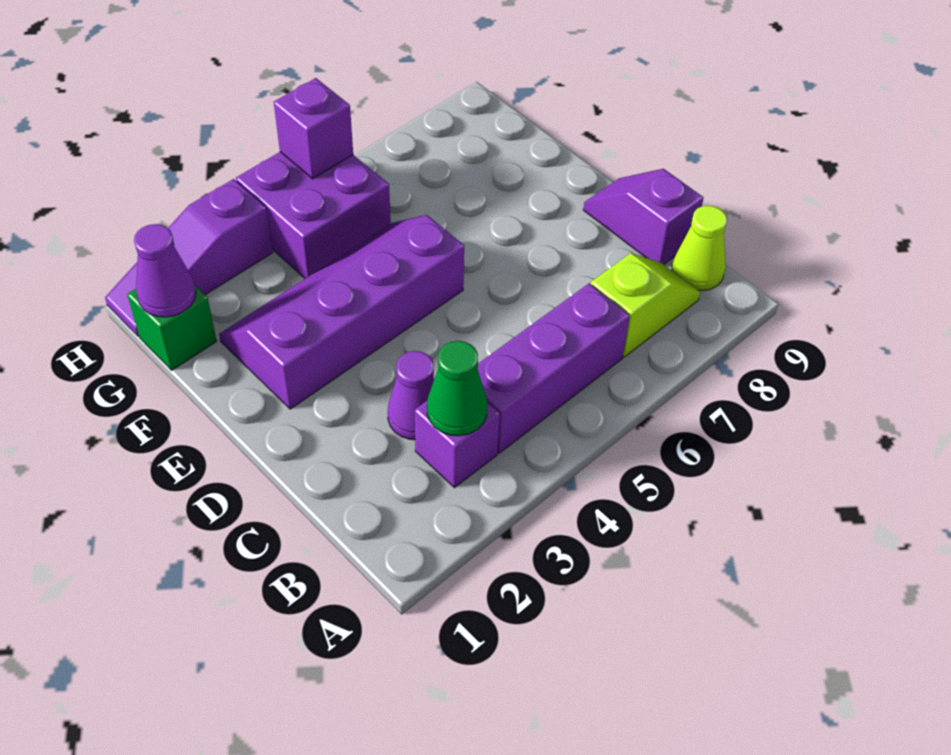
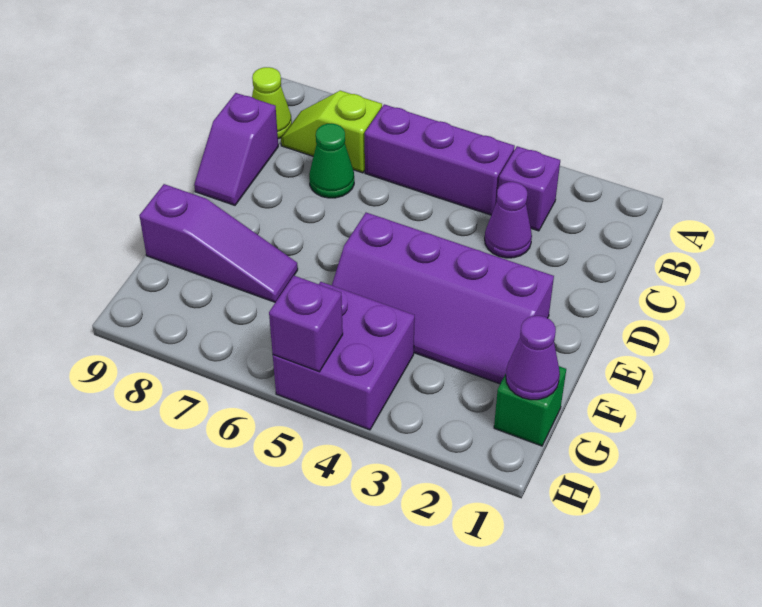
green cone B3 level 2 -> green cone C7 level 1
purple slope H1:H3 level 1 top 3 -> purple slope F7:F9 level 1 top 9

